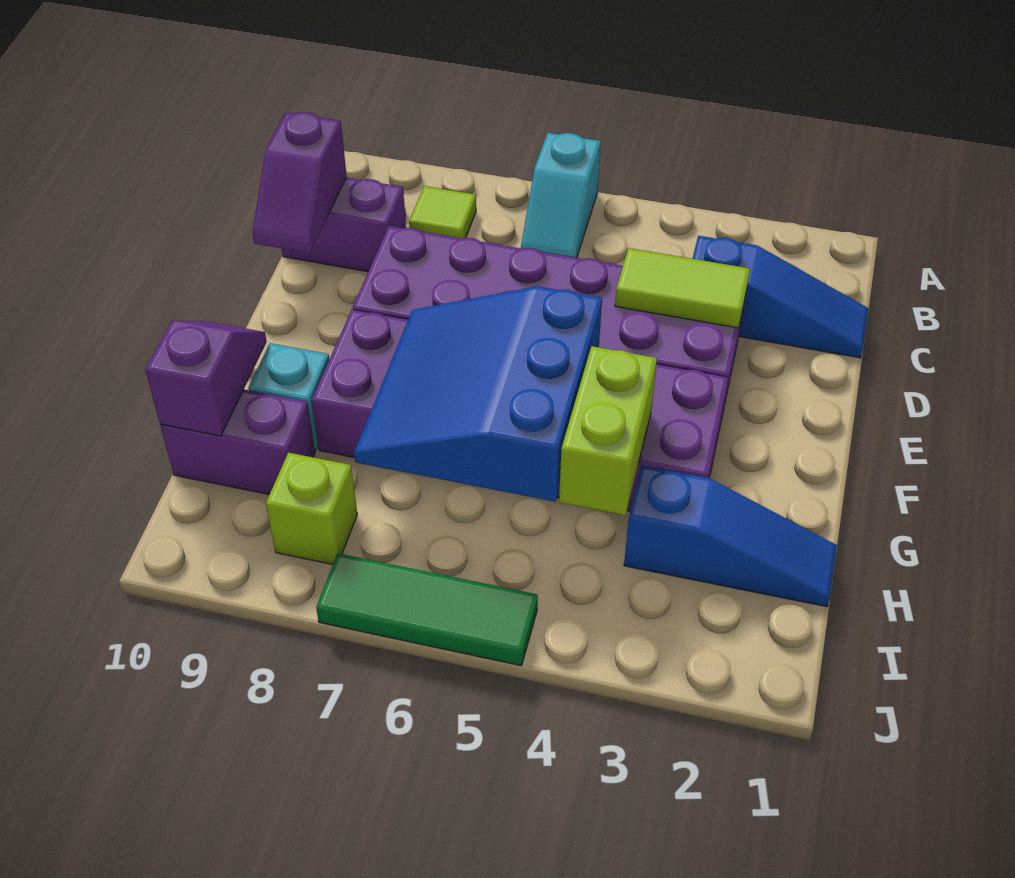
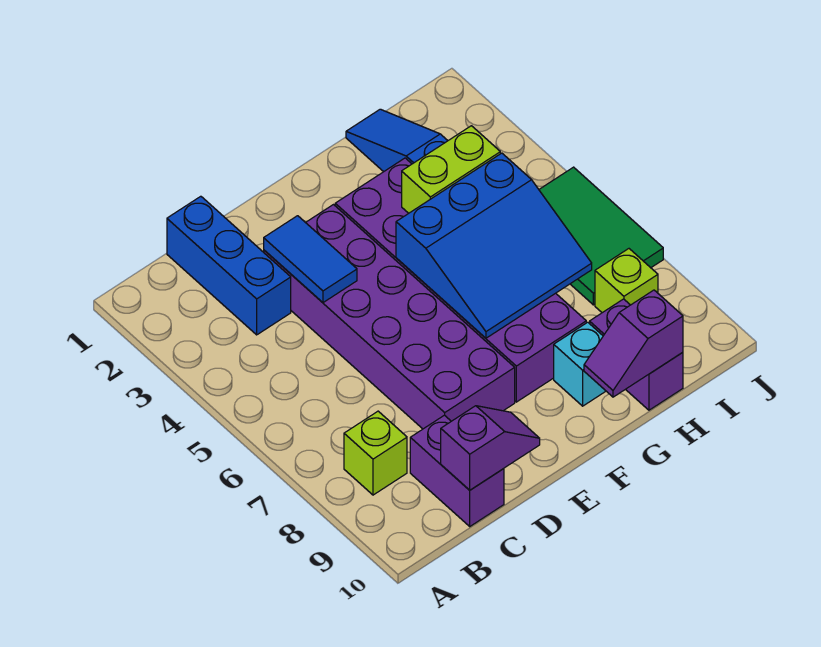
cyan slope A6:B6 level 1 top A -> none
lime tile B8 level 1 -> lime brick B8 level 1
blue slope C1:C3 level 1 top 3 -> blue brick C1:C3 level 1
lime tile D3:D4 level 2 -> blue tile D3:D4 level 2
green tile J5:J7 level 1 -> green tile I5:J7 level 1

